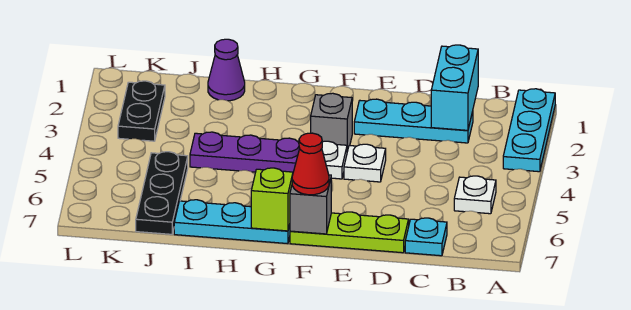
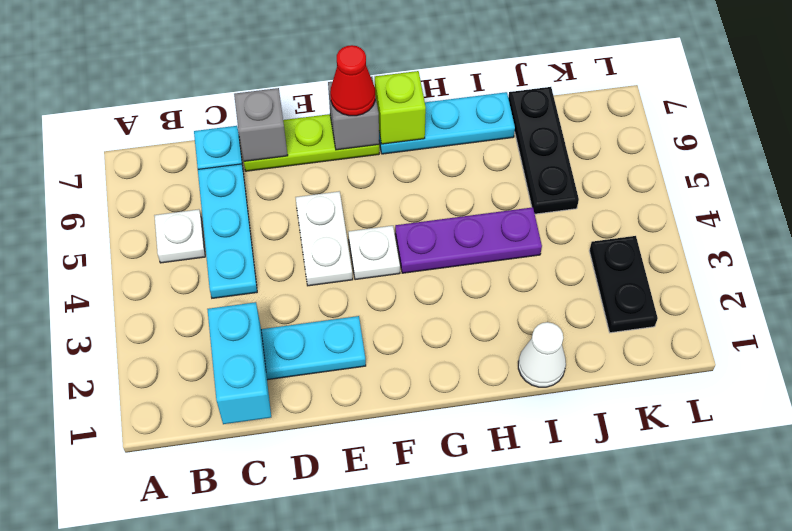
cyan plate A1:A3 level 1 -> cyan plate C4:C6 level 1
white plate E4 level 1 -> white plate E4:E5 level 1
grey brick F3 level 1 -> grey brick D7 level 2
purple cone I1 level 1 -> white cone I1 level 1

